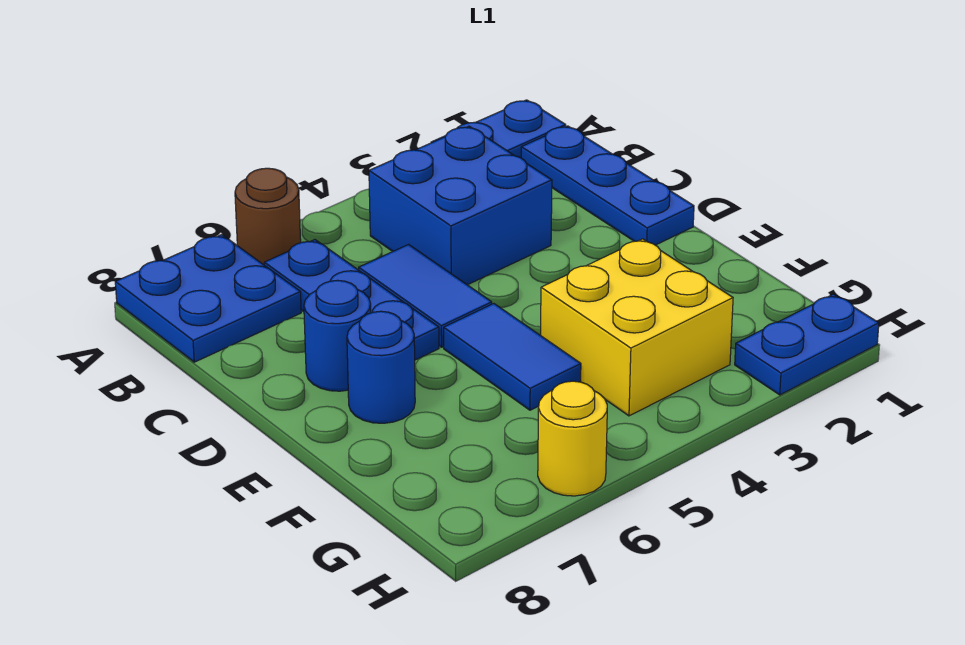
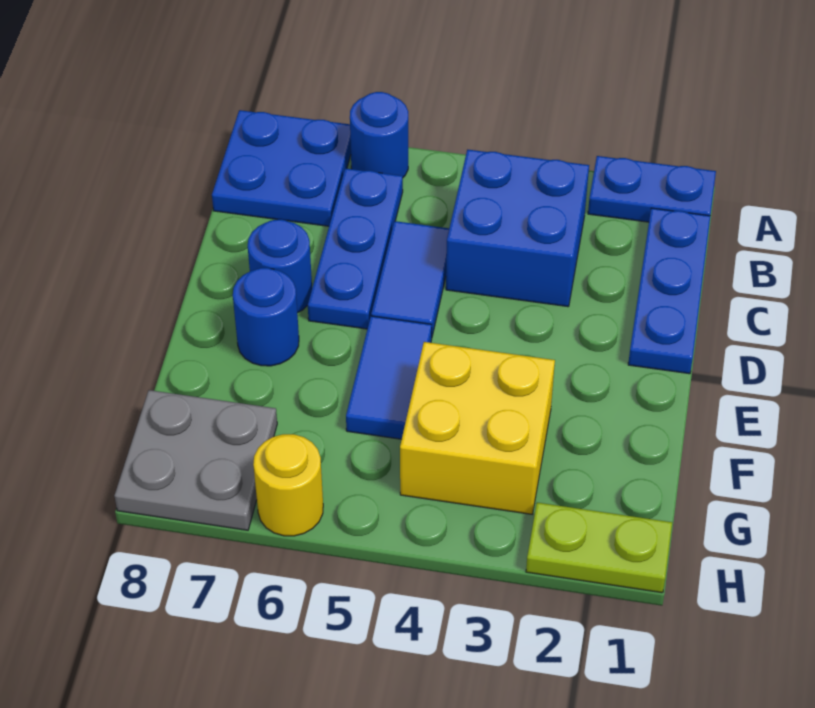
brown round brick A6 level 1 -> blue round brick A6 level 1
none -> grey plate G7:H8 level 1
blue plate H1:H2 level 1 -> lime plate H1:H2 level 1

